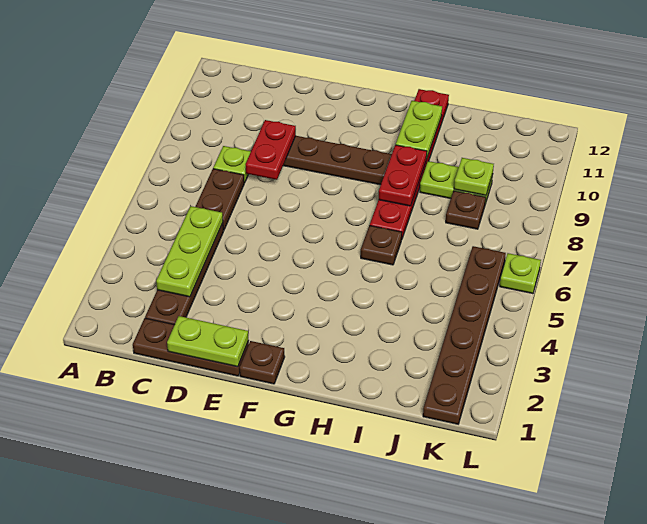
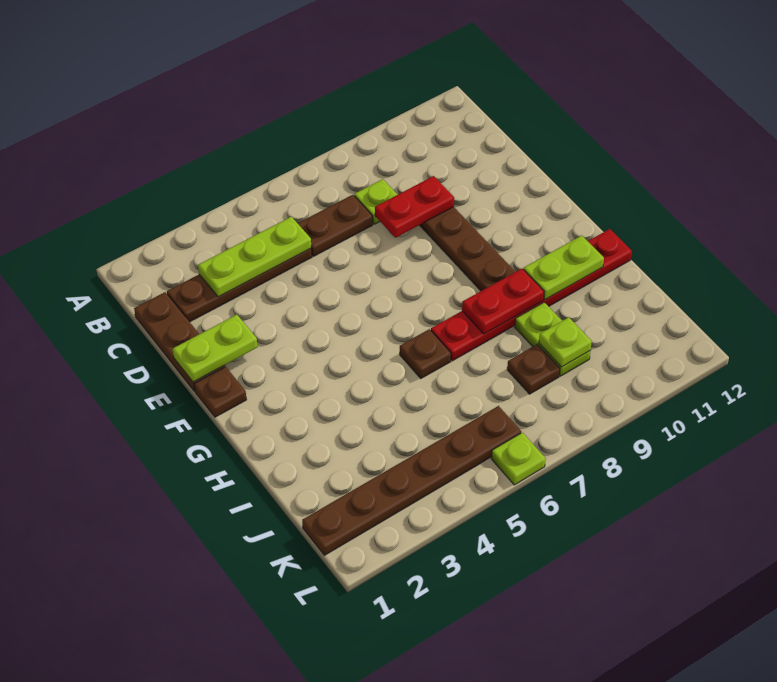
lime plate D1:E1 level 2 -> lime plate E1:E2 level 2

